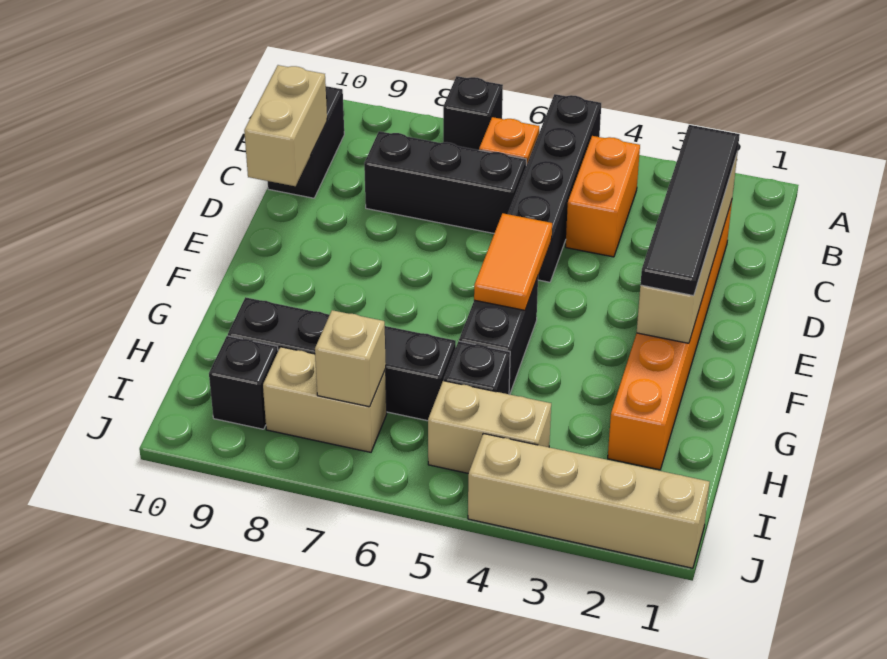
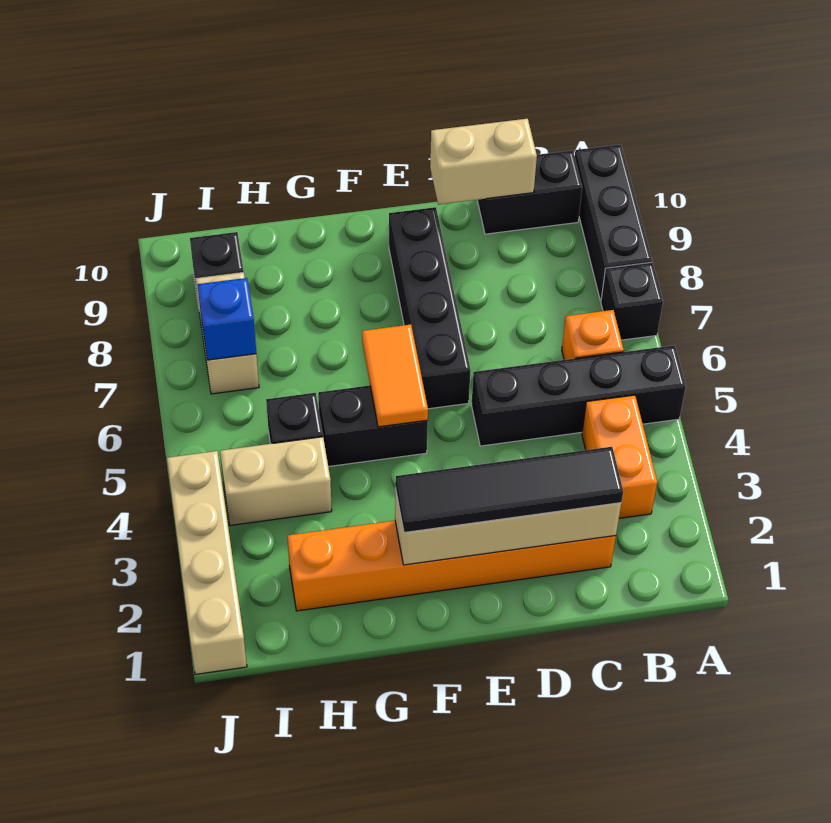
orange brick B4:C4 level 1 -> orange brick B3:B4 level 1
black brick C6:C8 level 1 -> black brick A8:A10 level 1
orange tile E5:F5 level 2 -> orange tile F5:F6 level 2
black brick H6:H9 level 1 -> black brick E6:E9 level 1
tan brick I4:I5 level 1 -> tan brick H4:I4 level 1
tan brick I7 level 2 -> blue brick I7 level 2

